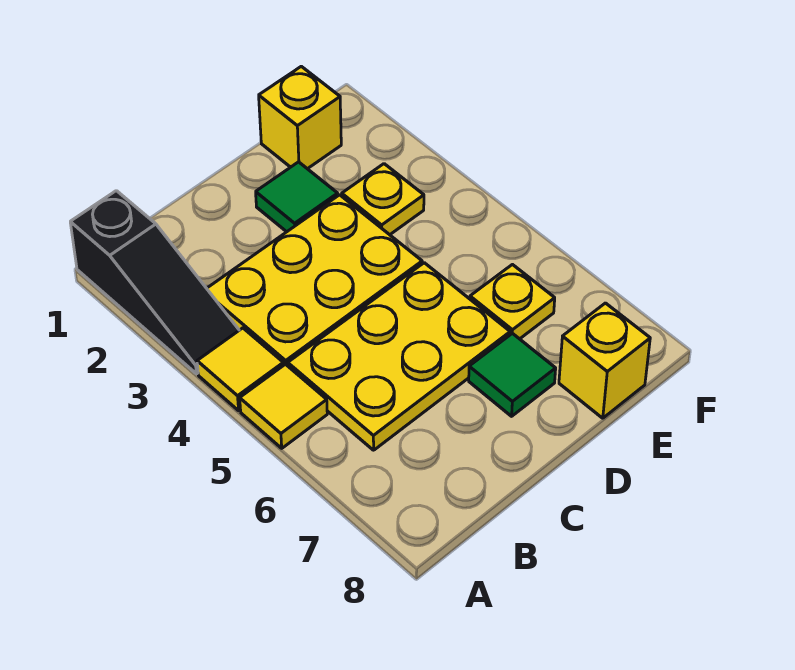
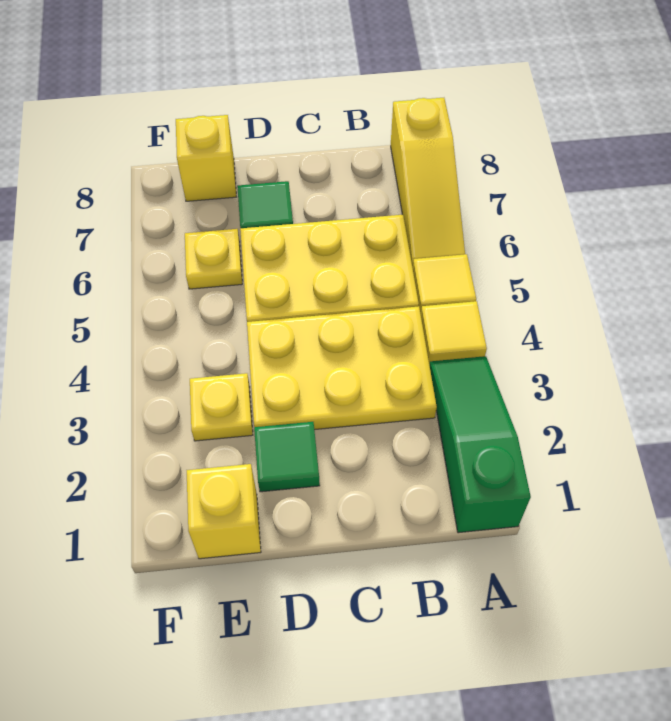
black slope A1:A3 level 1 top 1 -> green slope A1:A3 level 1 top 1
none -> yellow slope A6:A8 level 1 top 8

